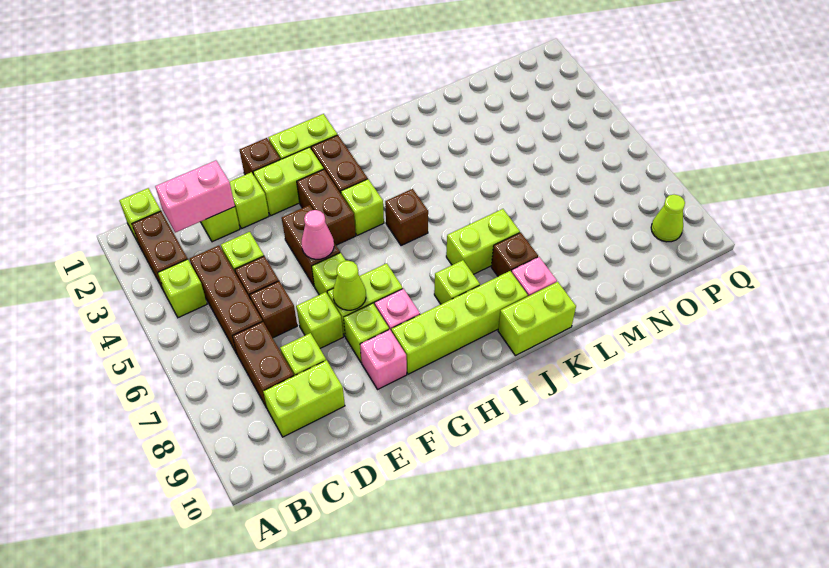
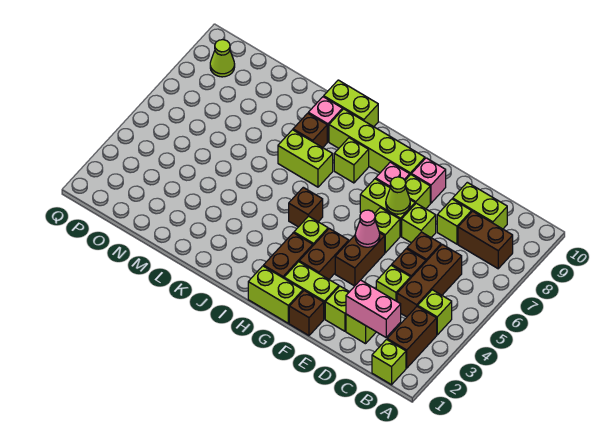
brown brick C7:C8 level 1 -> brown brick B8:C8 level 1

